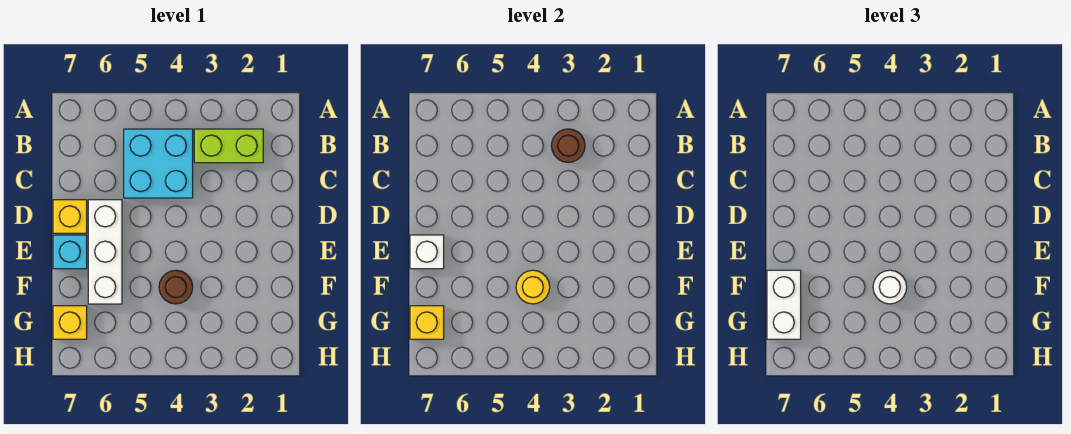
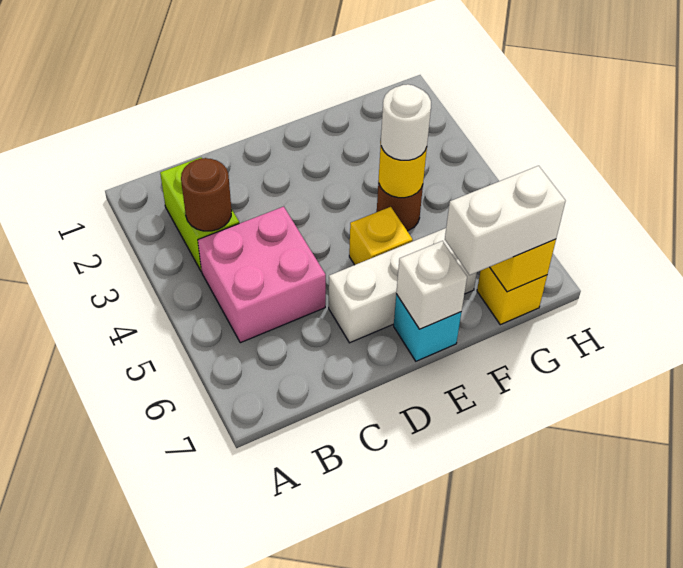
cyan brick B4:C5 level 1 -> pink brick B4:C5 level 1
yellow brick D7 level 1 -> yellow brick E5 level 1

